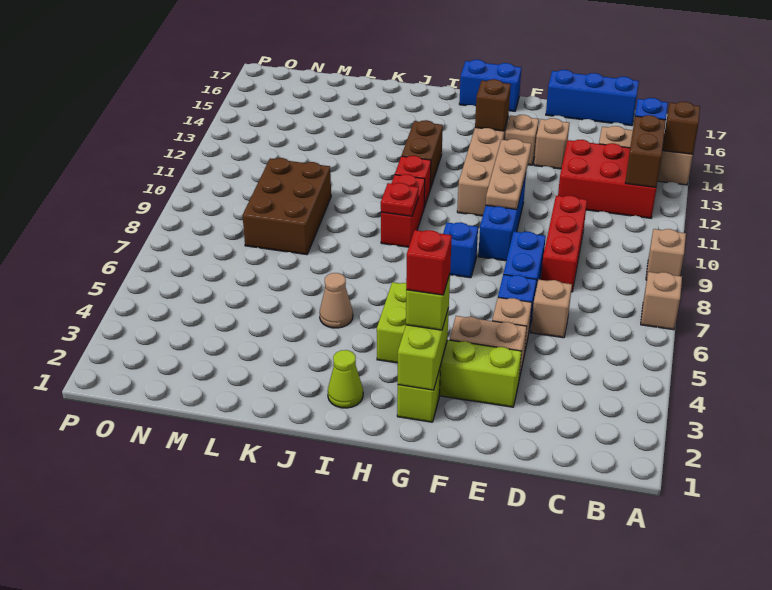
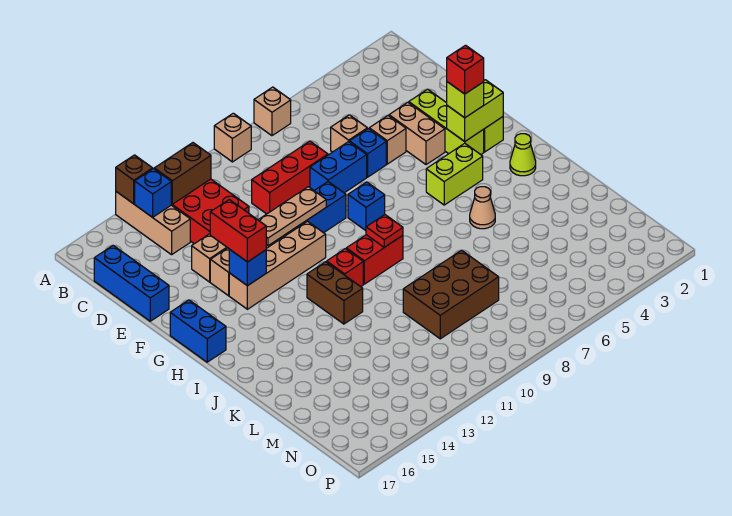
none -> red brick F14:G14 level 3
brown brick G14 level 2 -> blue brick G14 level 2
brown brick I12:I13 level 1 -> brown brick I12:J12 level 1

